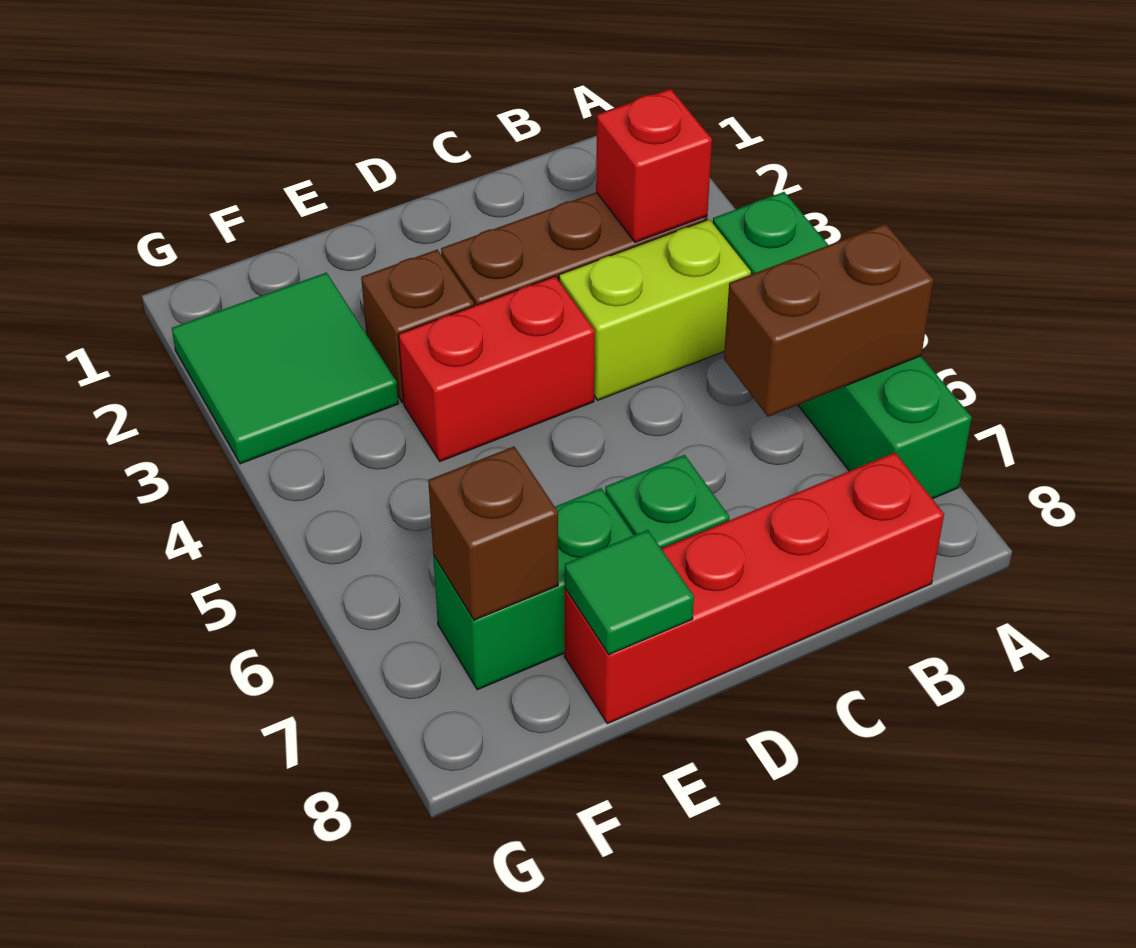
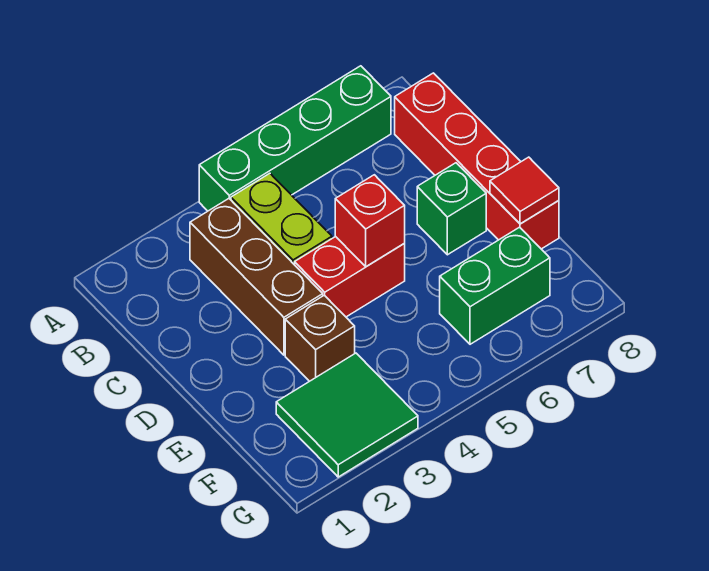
brown brick A6:B6 level 2 -> none
red brick B3 level 2 -> red brick D5 level 2
red brick D4:E4 level 1 -> red brick D4:D5 level 1
green brick E7:F7 level 1 -> green brick F6:F7 level 1
green tile E8 level 2 -> red tile E8 level 2
brown brick F7 level 2 -> none

